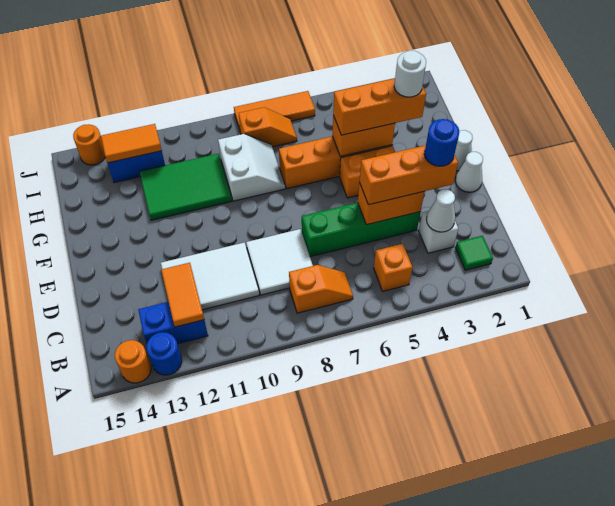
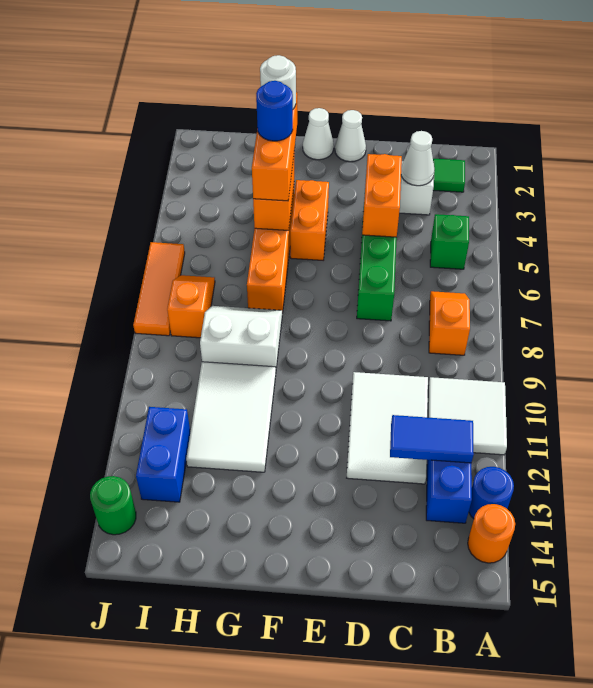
orange brick B5 level 1 -> green brick B5 level 1
orange tile B12:C12 level 2 -> blue tile B12:C12 level 2
white tile C8:D9 level 1 -> white tile A10:B11 level 1
orange brick D3:D5 level 3 -> none
blue round brick D3 level 4 -> blue round brick G4 level 4
green tile G10:H12 level 1 -> white tile G10:H12 level 1
orange tile I12:I13 level 2 -> none
orange round brick J14 level 1 -> green round brick J14 level 1

